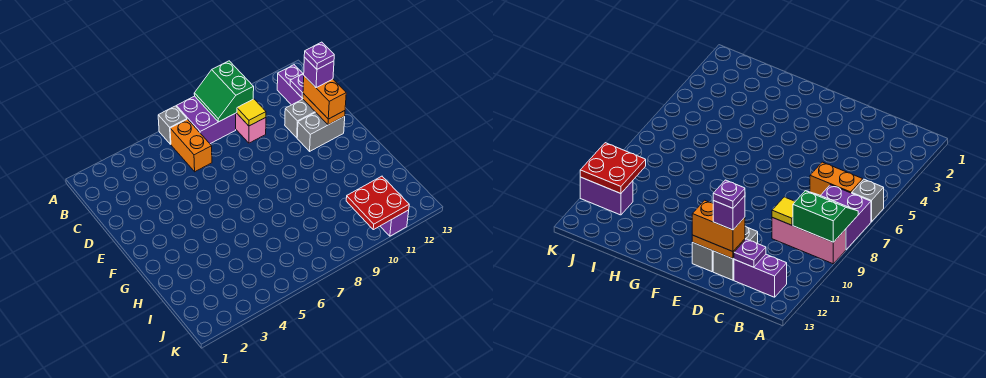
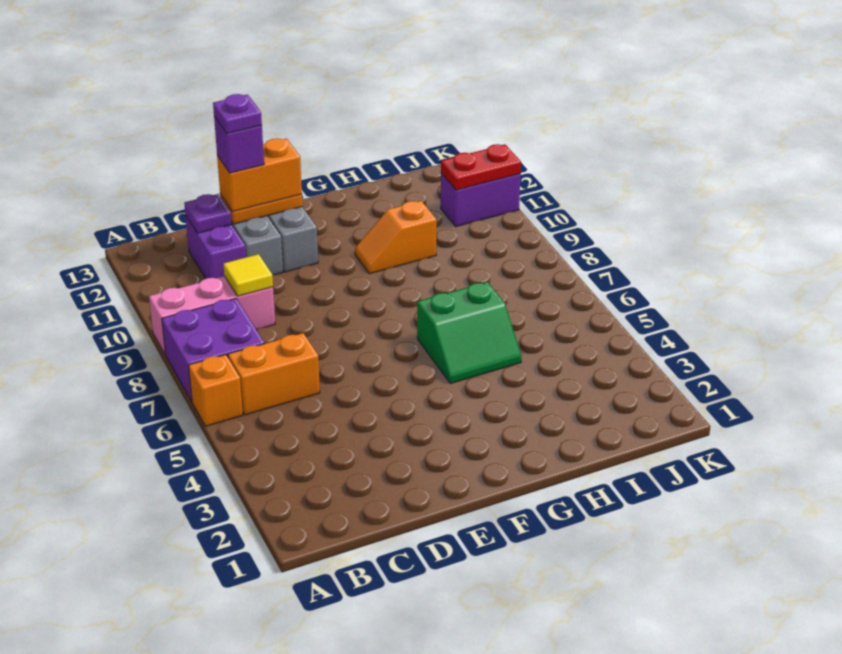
grey brick A6 level 1 -> orange brick A6 level 1
green slope A8:B9 level 2 top 9 -> green slope G5:H6 level 1 top 6
purple brick B12:C12 level 1 -> purple brick C11:C12 level 1
none -> orange slope G10:H10 level 1 top H
red plate J10:K11 level 2 -> red plate J11:K11 level 2

